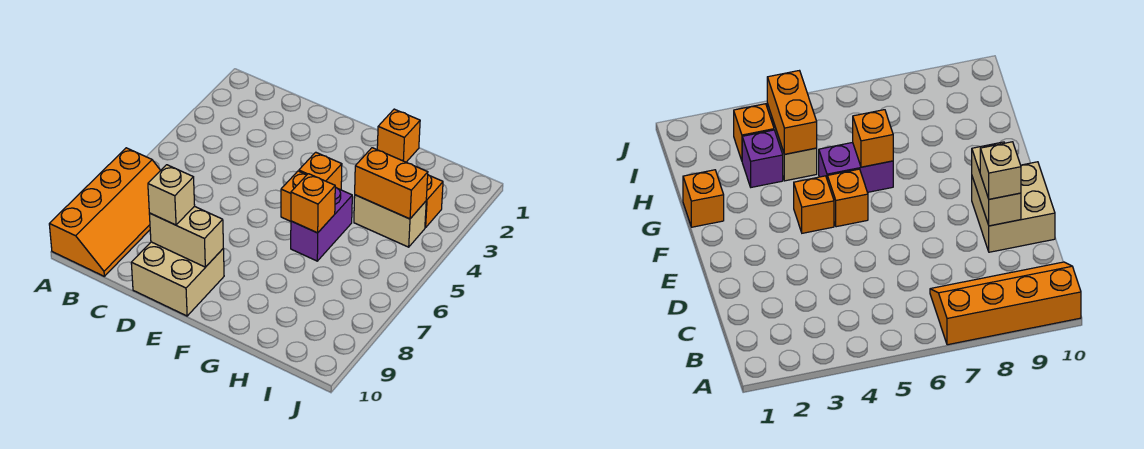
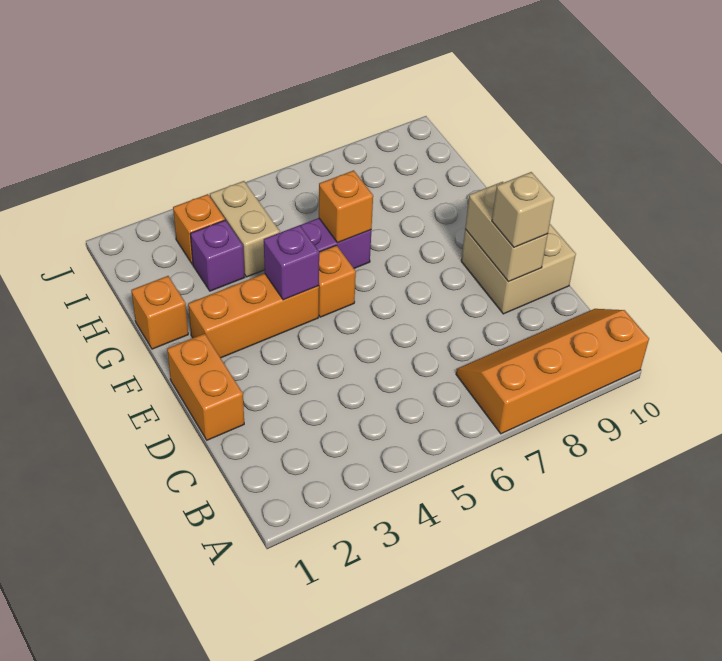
orange brick F4 level 1 -> orange brick F2:F4 level 1
none -> purple brick F4 level 2
orange brick H4:I4 level 2 -> orange brick D1:E1 level 1

